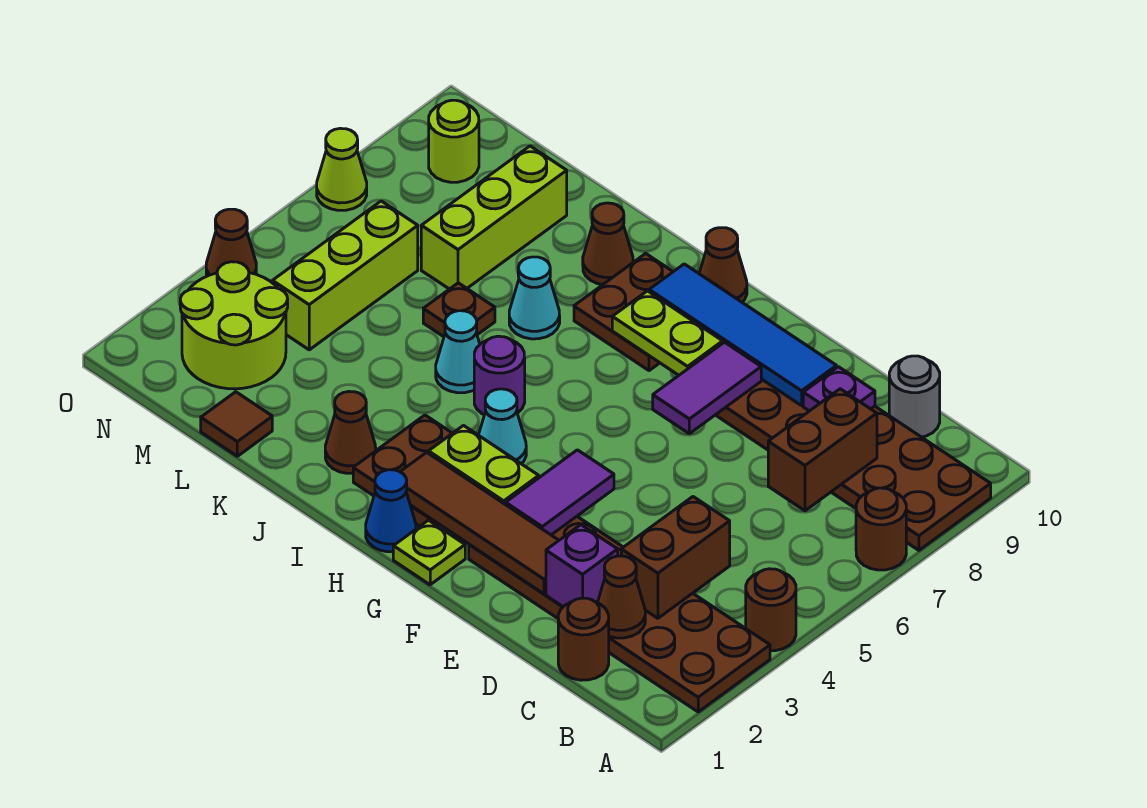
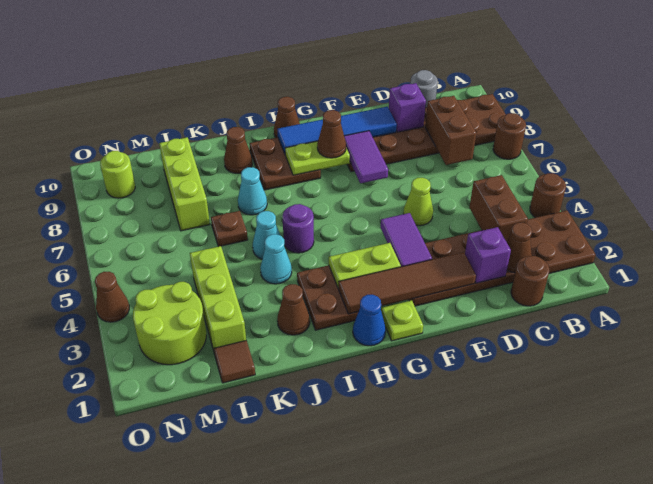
purple plate D9 level 2 -> purple brick D9 level 2
none -> brown cone G8 level 3
cyan cone H4 level 1 -> cyan cone J4 level 1
lime brick M4:M6 level 1 -> lime brick L2:L4 level 1
lime cone O7 level 1 -> lime cone E5 level 1

